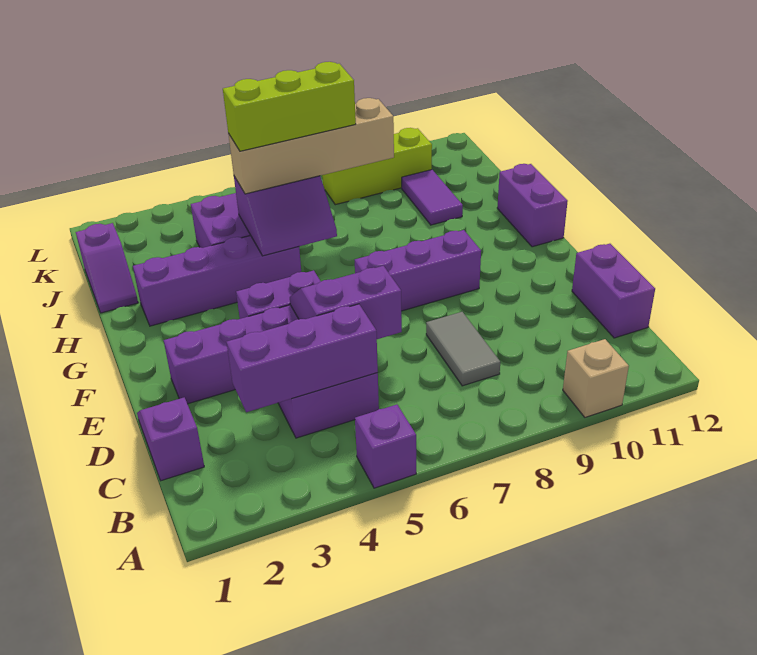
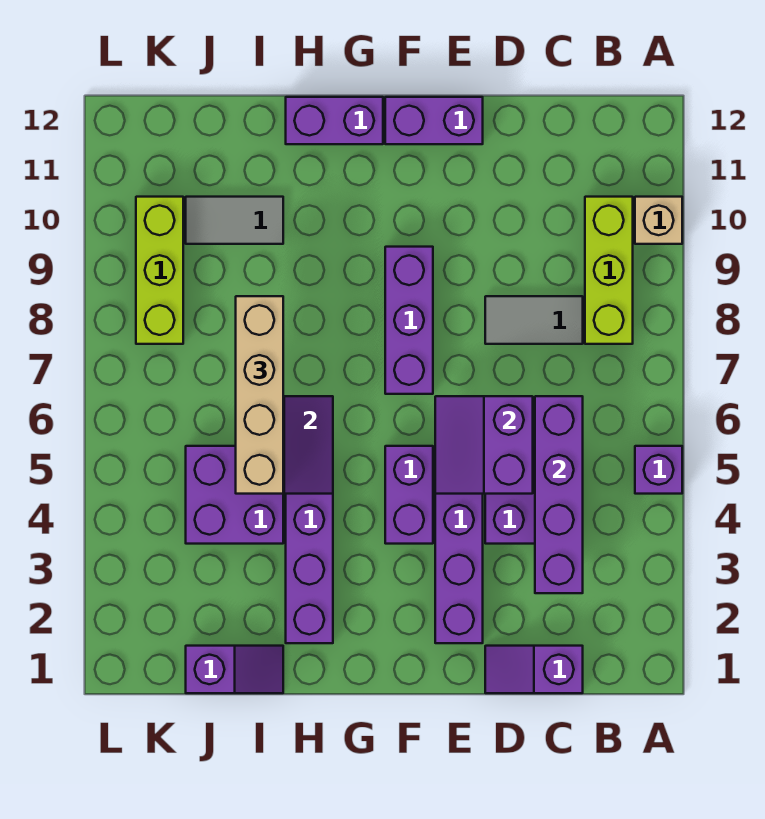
purple brick C3:C5 level 2 -> purple brick C3:C6 level 2
purple brick C12:D12 level 1 -> purple brick E12:F12 level 1
lime brick I5:I7 level 4 -> lime brick B8:B10 level 1
purple tile I10:J10 level 1 -> grey tile I10:J10 level 1

